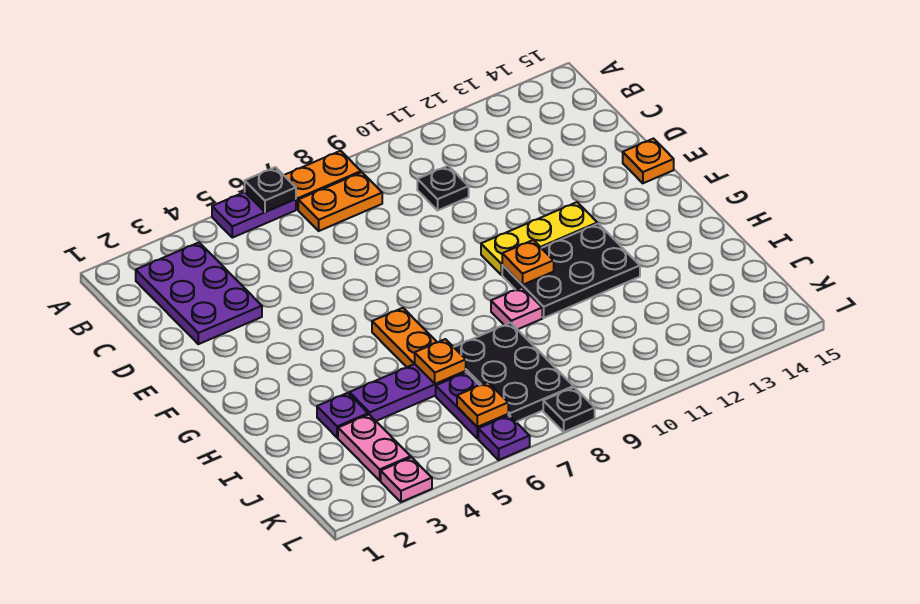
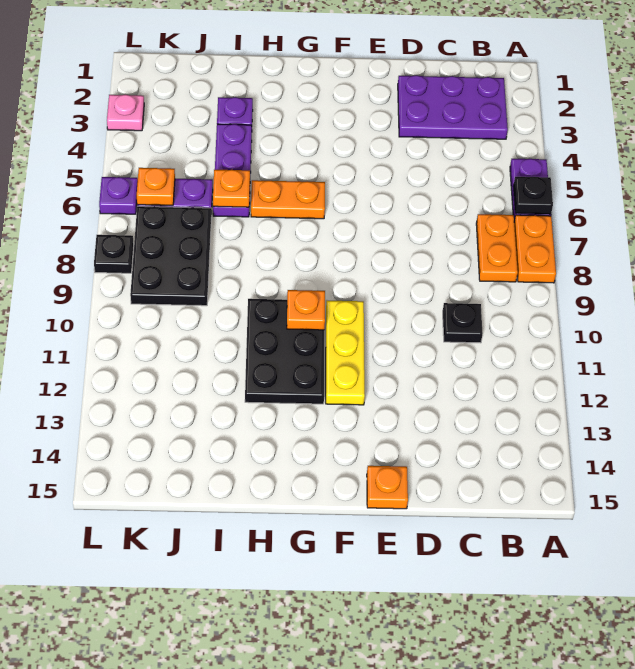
pink plate H9 level 1 -> none
black plate I7:K8 level 1 -> black plate J7:K9 level 1
pink plate J3:K3 level 1 -> none

